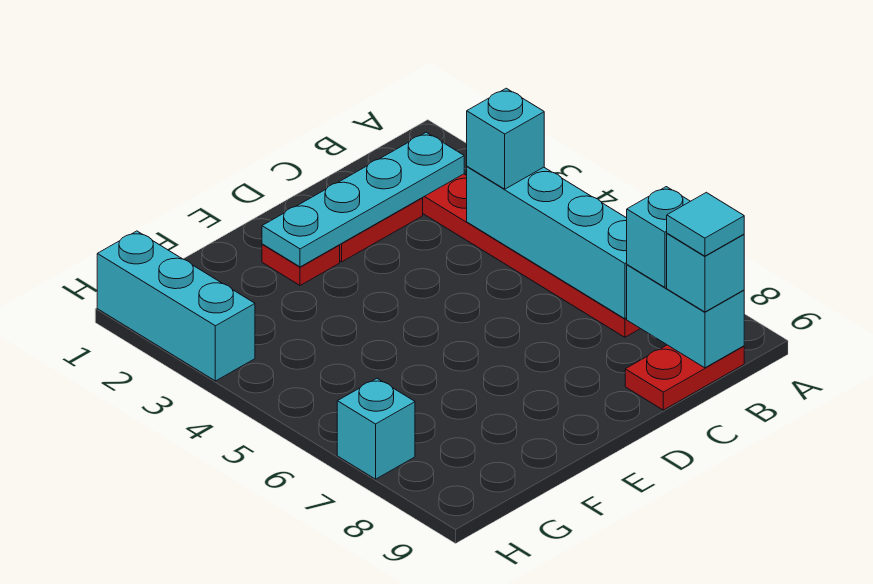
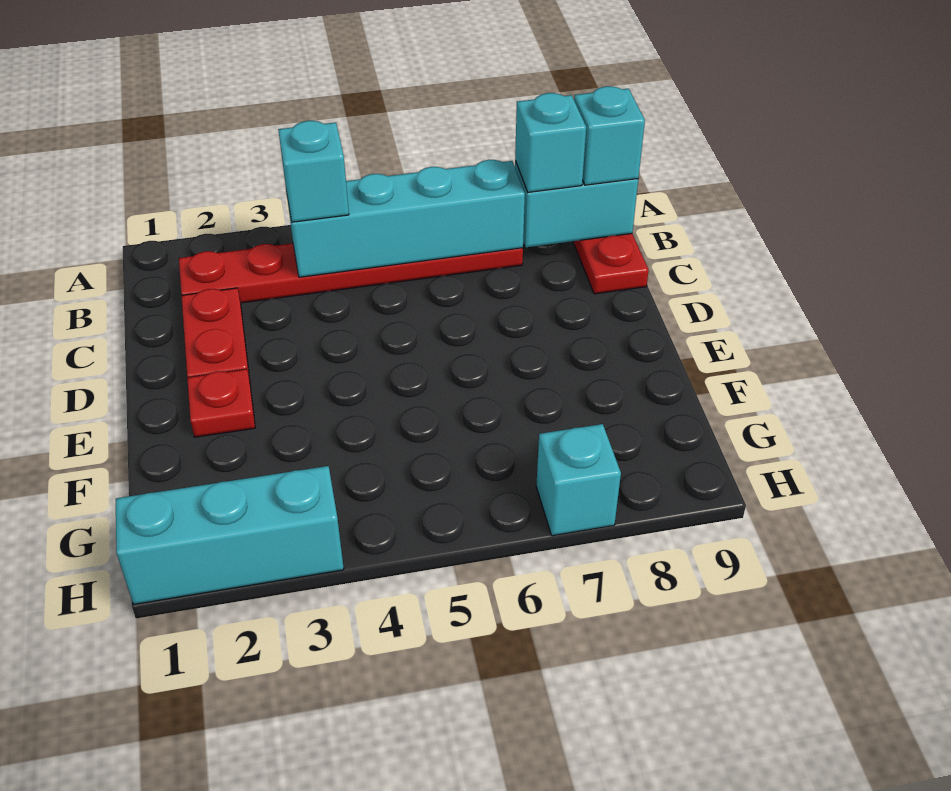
cyan plate B2:E2 level 2 -> none
cyan tile B9 level 4 -> none

